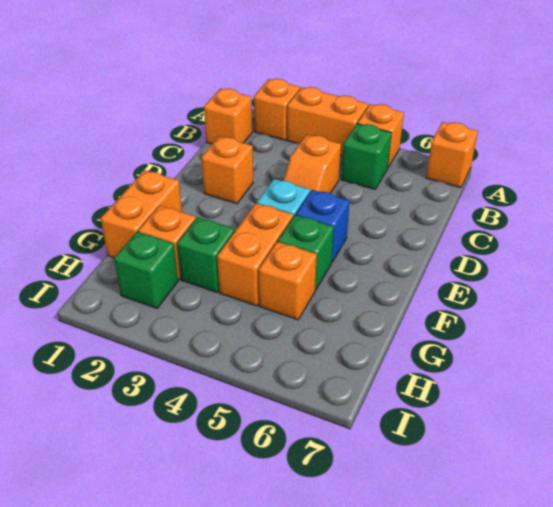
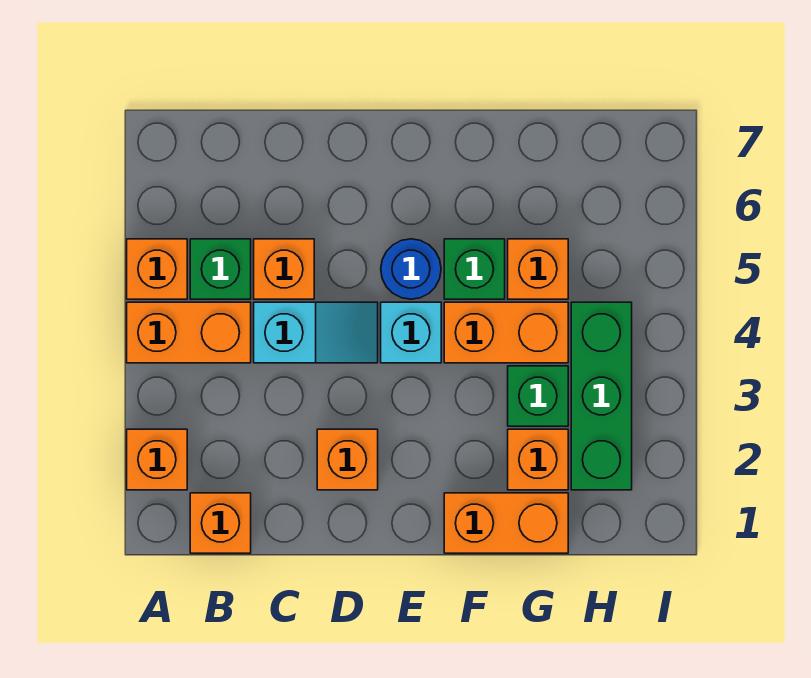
orange brick A3:A4 level 1 -> orange brick A4:B4 level 1
orange brick A7 level 1 -> orange brick C5 level 1
orange slope C4:D4 level 1 top C -> cyan slope C4:D4 level 1 top C
blue brick E5 level 1 -> blue round brick E5 level 1
green brick H2 level 1 -> green brick H2:H4 level 1

